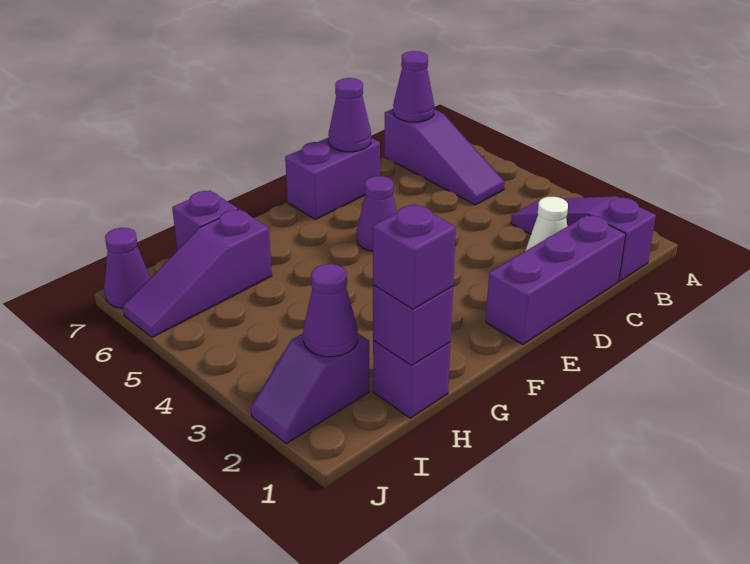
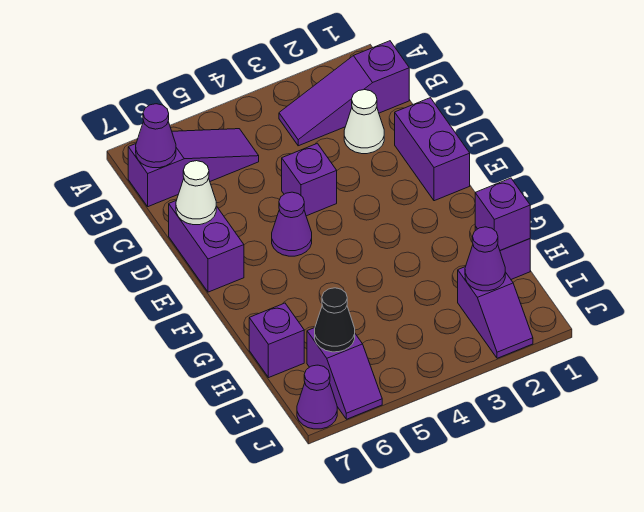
purple brick C1:E1 level 1 -> purple brick D1:E1 level 1
purple cone D7 level 2 -> white cone D7 level 2
purple brick H1 level 3 -> purple brick D4 level 1
purple slope H6:J6 level 1 top H -> purple slope I6:J6 level 1 top I
none -> black cone I6 level 2

